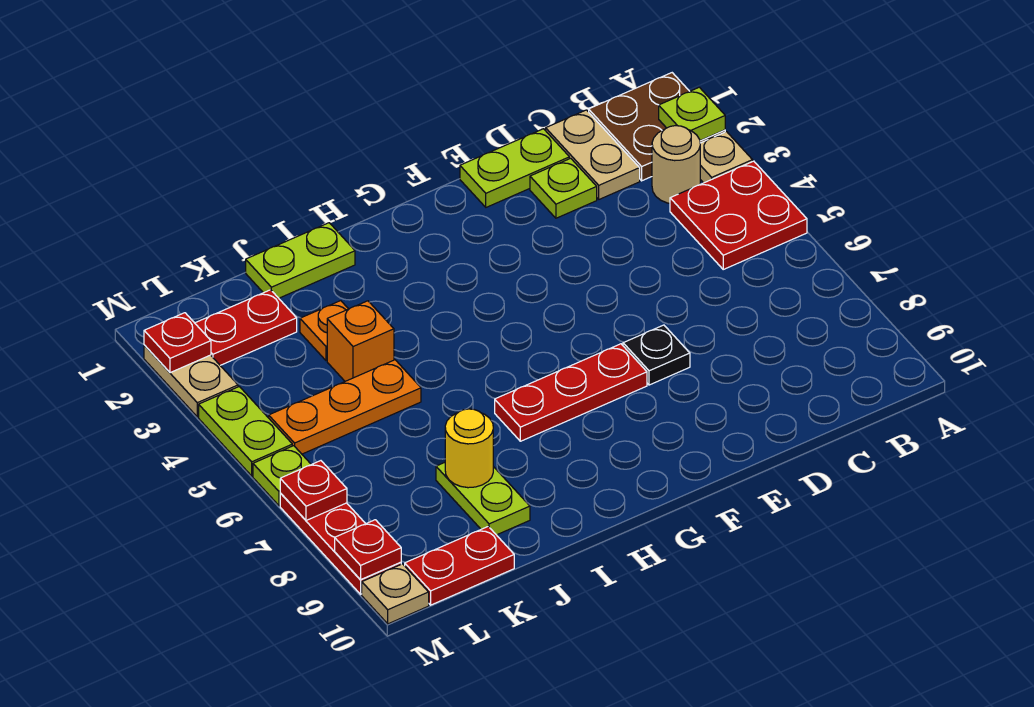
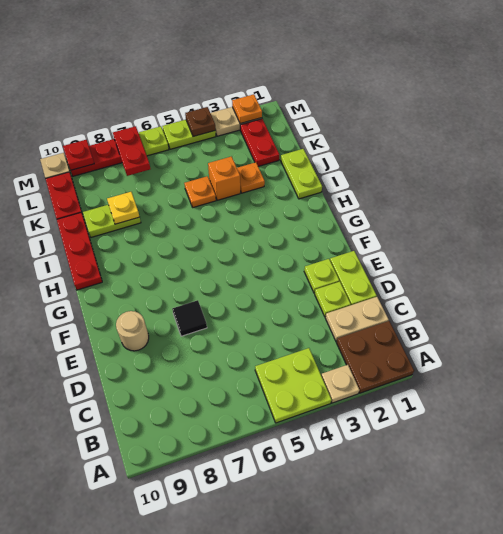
lime plate A2 level 2 -> lime plate E2 level 1
red plate A4:B5 level 1 -> lime plate A4:B5 level 1
tan round brick B3 level 1 -> tan round brick E9 level 1
black plate E7 level 1 -> black tile E7 level 1
red plate F7:H7 level 1 -> red plate H10:J10 level 1
orange plate J5:L5 level 1 -> orange plate J5 level 1
yellow round brick J8 level 2 -> yellow plate J8 level 2
red plate M2 level 2 -> orange plate M2 level 2
none -> brown plate M4 level 2
red plate M7 level 2 -> red plate L7:M7 level 2

